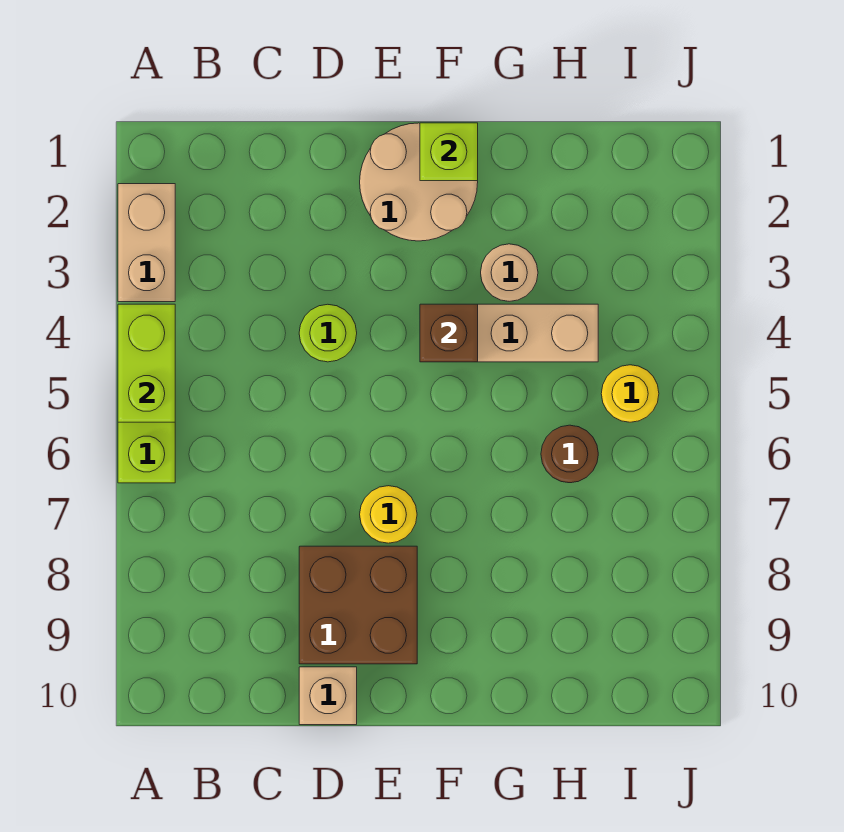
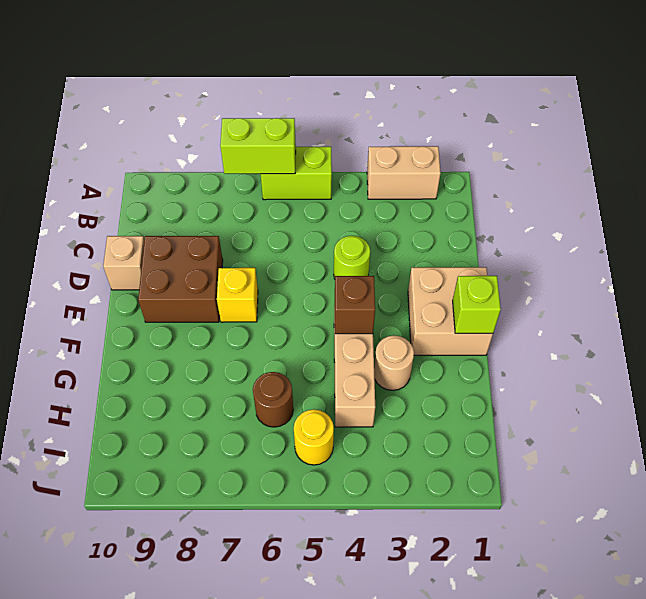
lime brick A4:A5 level 2 -> lime brick A6:A7 level 2
tan round brick E1:F2 level 1 -> tan brick E1:F2 level 1
yellow round brick E7 level 1 -> yellow brick E7 level 1

